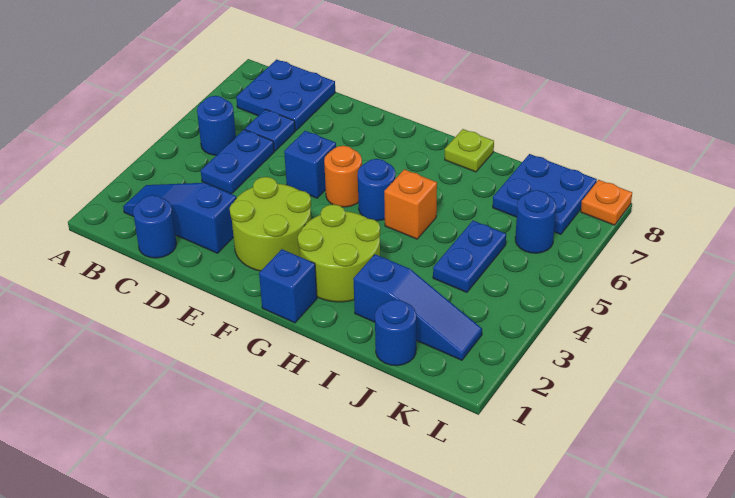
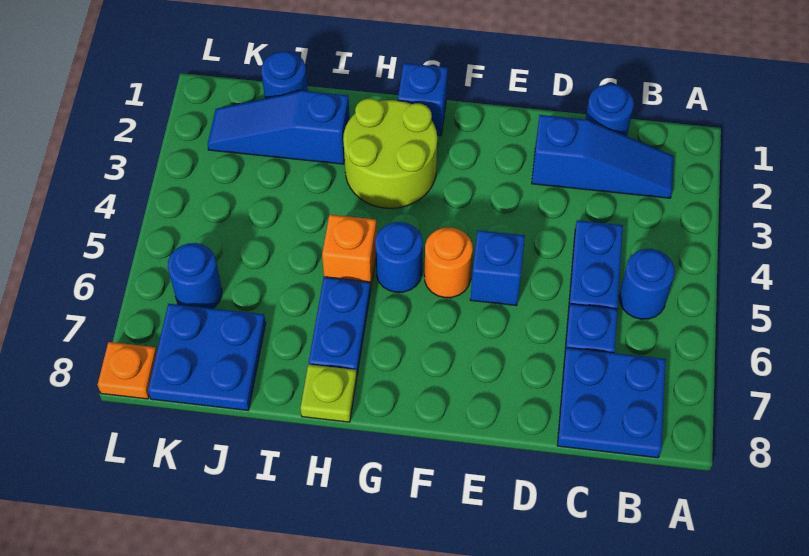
lime round brick E2:F3 level 1 -> none
blue plate J4:J5 level 1 -> blue plate H6:H7 level 1

